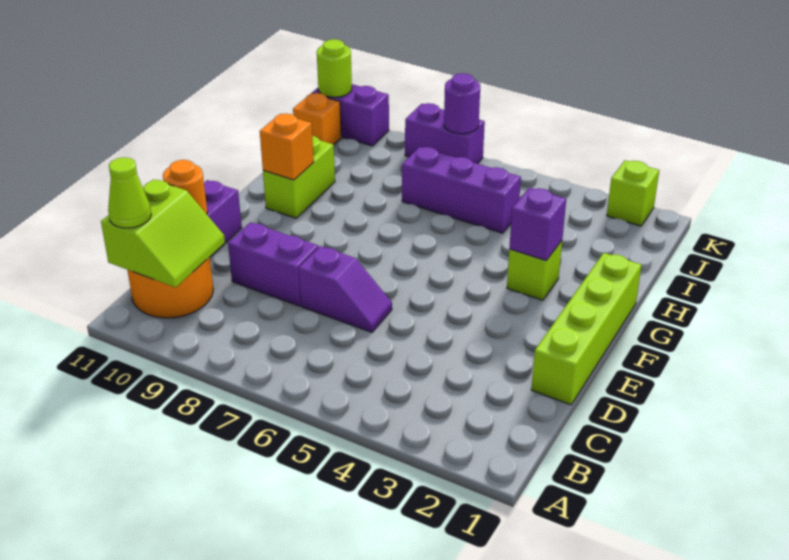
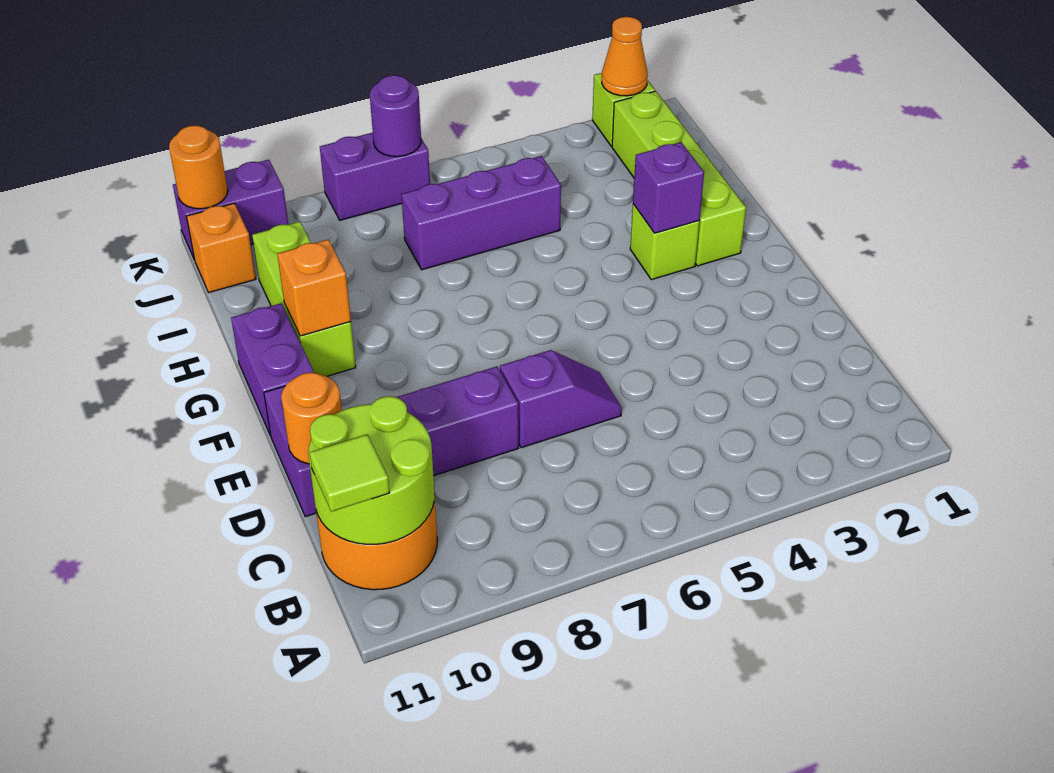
lime slope B10:C11 level 2 top 11 -> lime round brick B10:C11 level 2
lime cone B11 level 3 -> lime tile B11 level 3
lime brick D1:G1 level 1 -> lime brick G2:J2 level 1
none -> purple brick F11:G11 level 1
lime brick G10:H10 level 1 -> lime brick G10:I10 level 1
none -> orange cone K2 level 2
lime round brick K11 level 2 -> orange round brick K11 level 2

